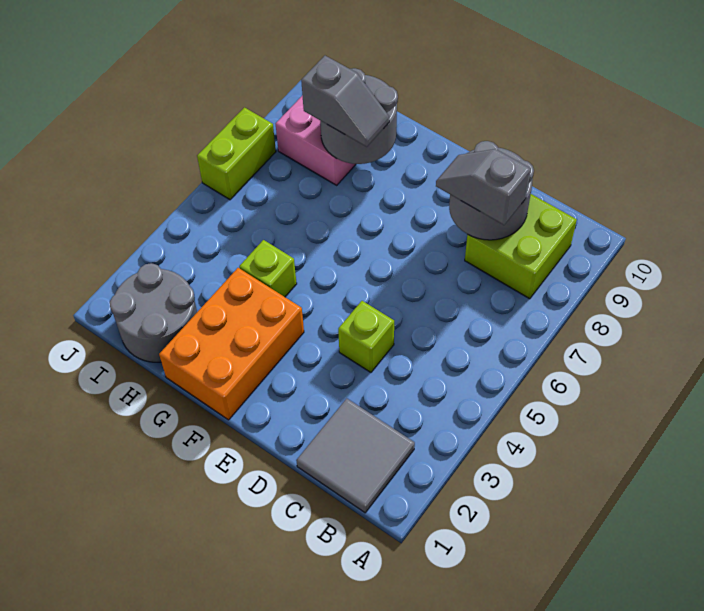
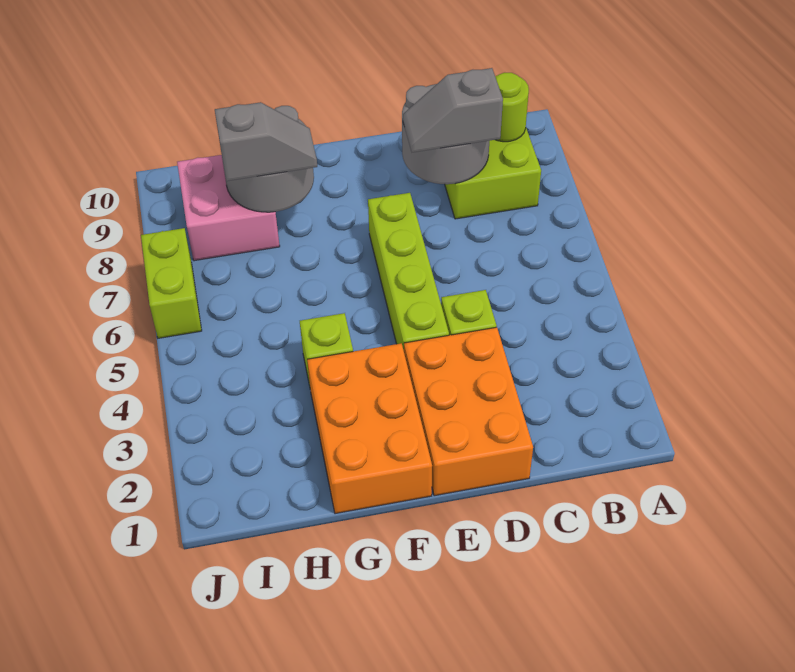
grey tile B1:C2 level 1 -> none
none -> lime round brick B9 level 2
none -> orange brick D1:E3 level 1
none -> lime brick E4:E7 level 1
grey round brick H1:I2 level 1 -> none

